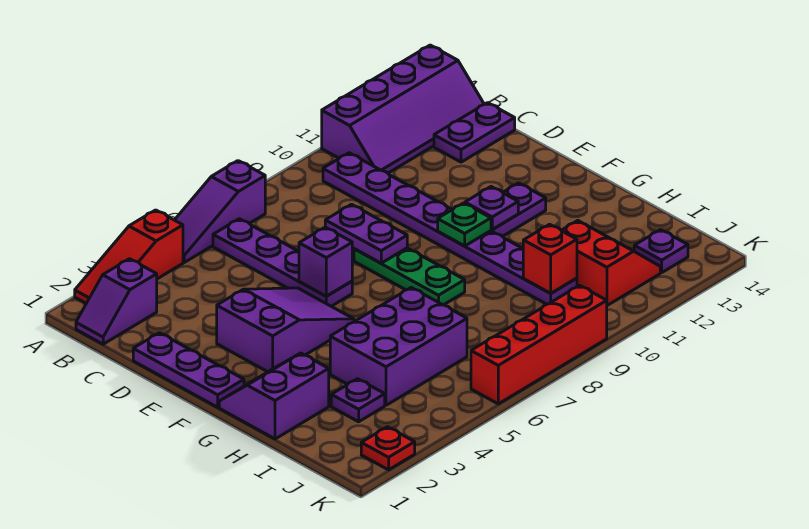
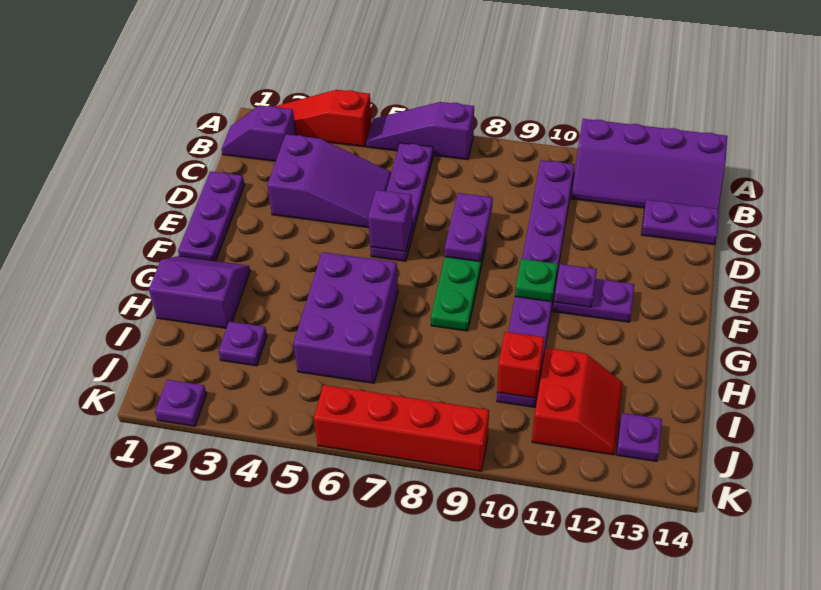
purple slope E3:F5 level 1 top 3 -> purple slope C3:D5 level 1 top 3
purple brick H4:I6 level 1 -> purple brick G5:I6 level 1
red plate K2 level 1 -> purple plate K2 level 1

